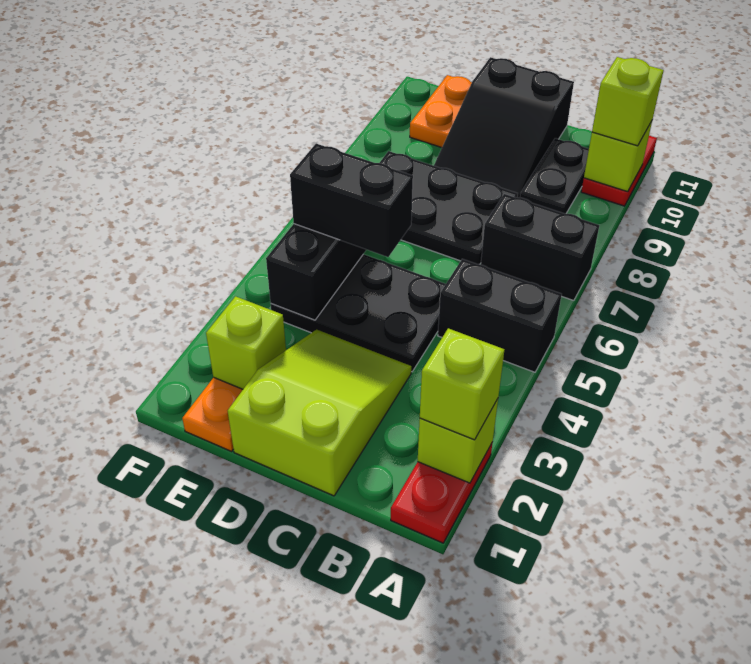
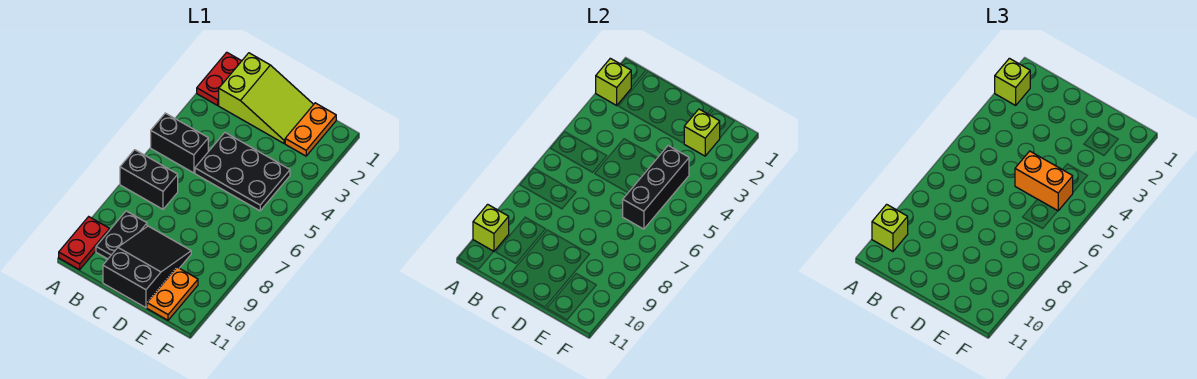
lime slope C1:D3 level 1 top 1 -> lime slope B1:D2 level 1 top B
black plate C7:E8 level 1 -> none
black brick D5:E5 level 3 -> orange brick D5:E5 level 3

